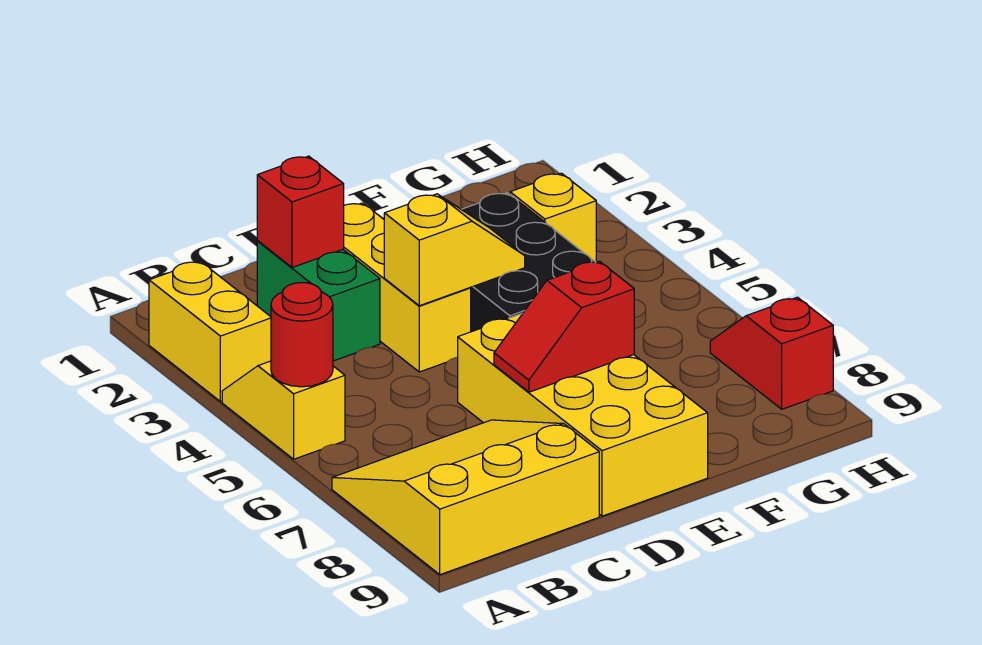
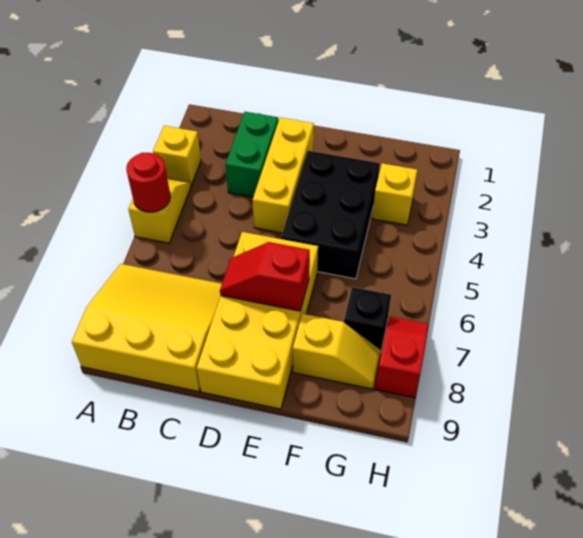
yellow brick A2:A3 level 1 -> yellow brick A3 level 1
red brick C2 level 2 -> none
yellow slope D4:E4 level 2 top D -> yellow slope F8:G8 level 1 top F
none -> black brick G7 level 1

